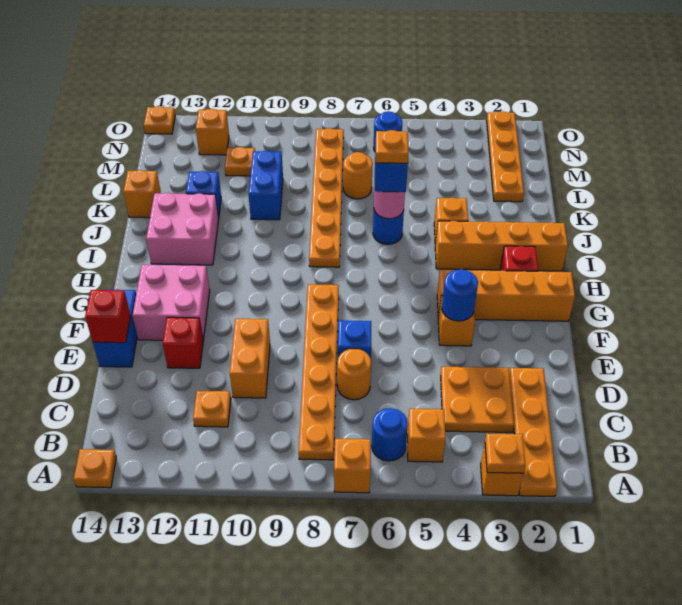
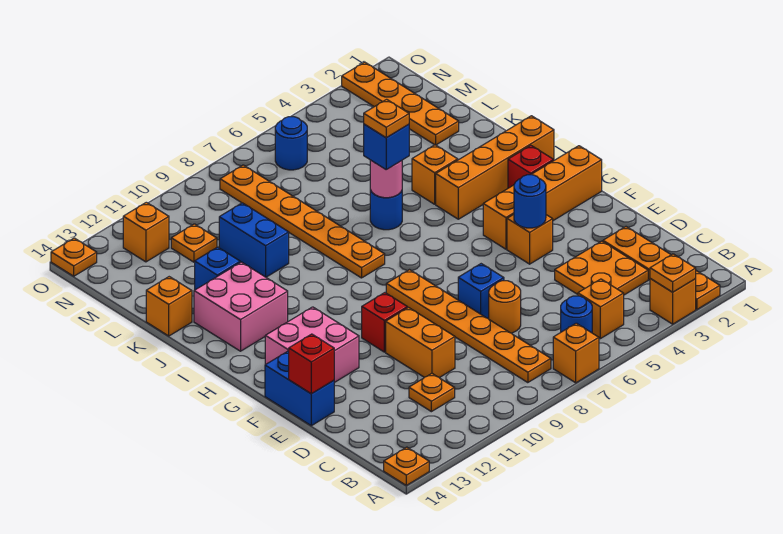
red brick E12 level 1 -> red brick F10 level 1
orange round brick L7 level 1 -> none

